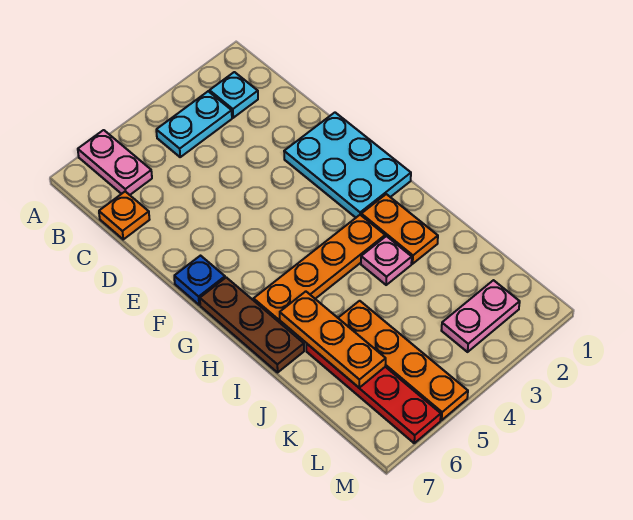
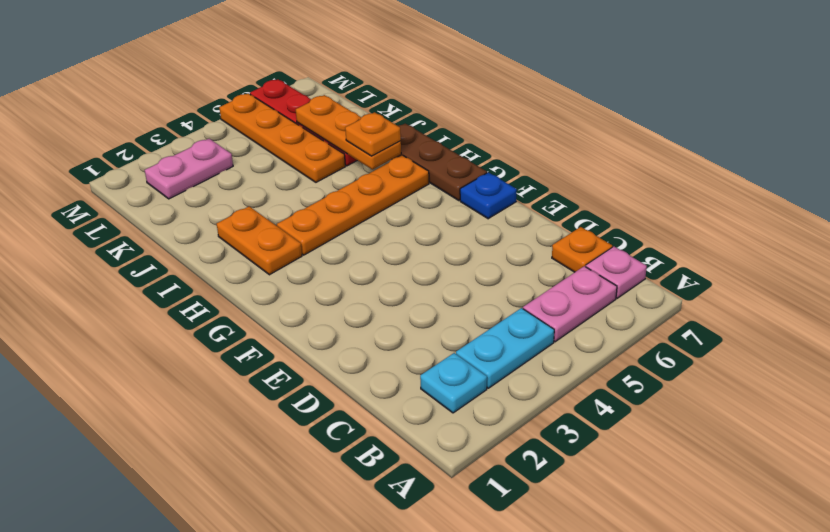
pink plate A6:B6 level 1 -> pink plate B5:B6 level 1
cyan plate E1:G2 level 1 -> none
pink plate I3 level 1 -> pink plate B7 level 1
none -> orange plate I6 level 3

